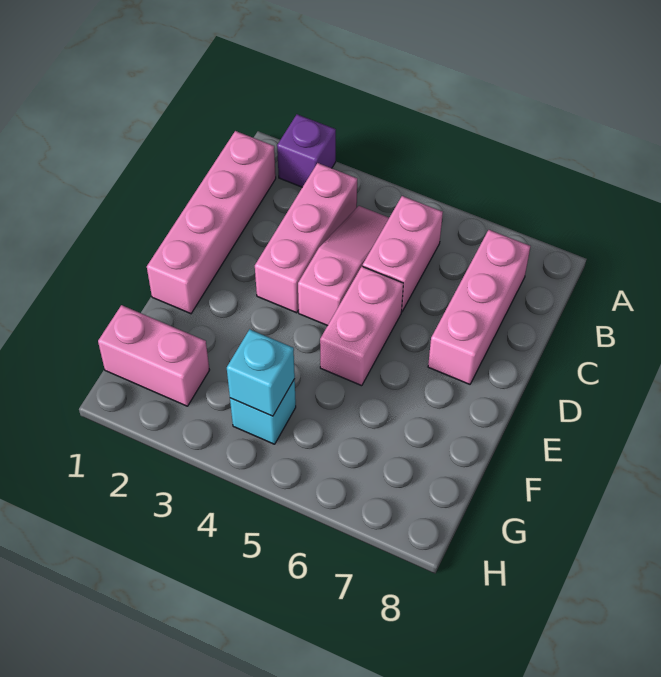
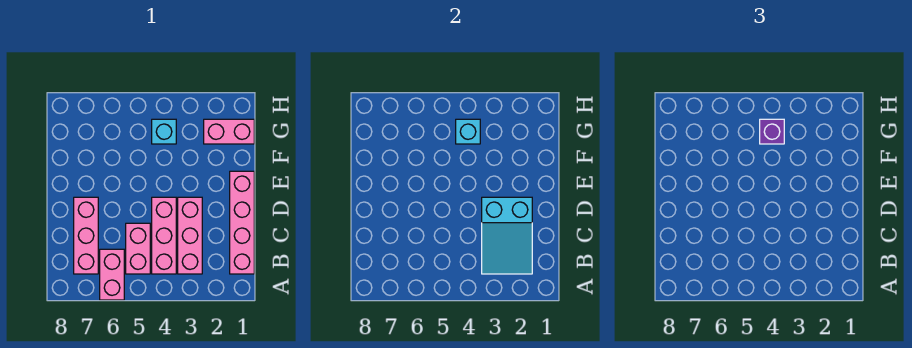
purple brick A2 level 1 -> purple brick G4 level 3
none -> cyan slope B2:D3 level 2 top D
pink slope B4:D4 level 1 top D -> pink brick B4:D4 level 1
pink brick D5:E5 level 1 -> pink brick A6:B6 level 1

